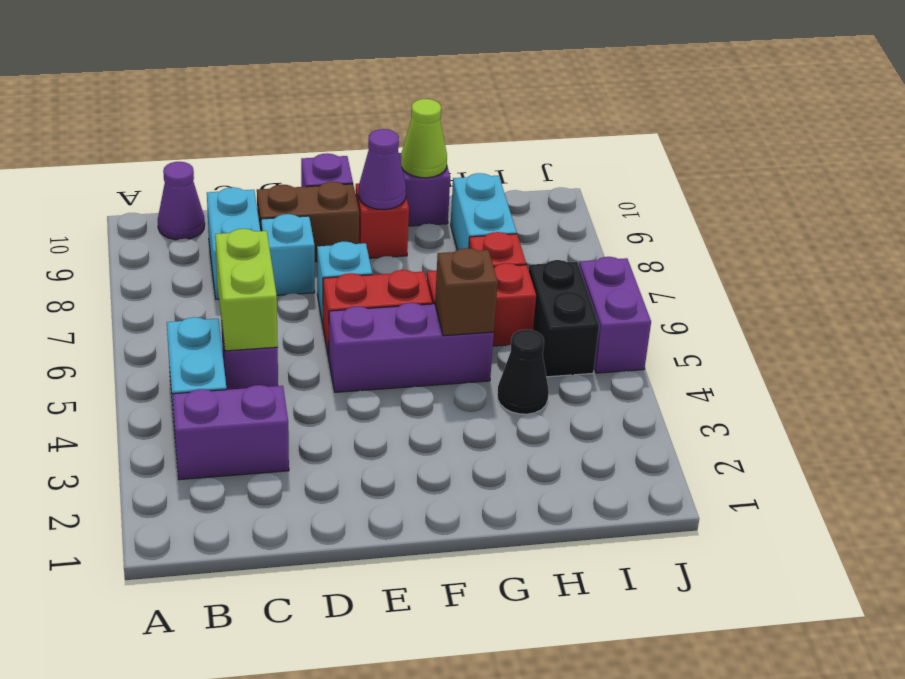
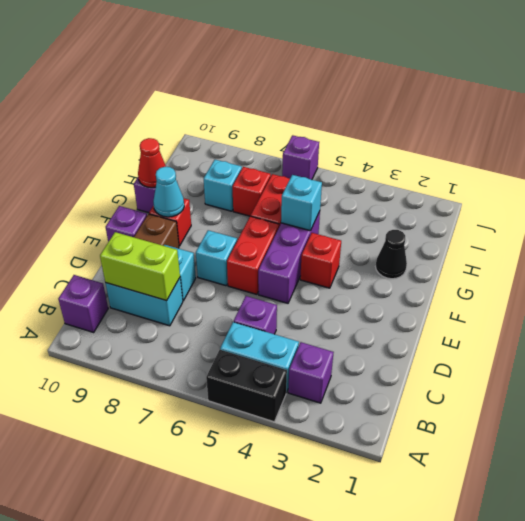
purple brick B3:C3 level 1 -> purple brick B3 level 1
purple cone B10 level 1 -> purple brick B10 level 1
lime brick C5:C6 level 2 -> lime brick C8:C9 level 2
none -> red brick F4 level 1
purple cone F9 level 2 -> cyan cone F9 level 2
brown brick G5 level 2 -> cyan brick G5 level 2
lime cone G10 level 2 -> red cone G10 level 2
black cone H4 level 1 -> black cone G2 level 1
cyan brick H8:H9 level 1 -> cyan brick H8 level 1
black brick I5:I6 level 1 -> black brick A4:A5 level 1
purple brick J5:J6 level 1 -> purple brick J6 level 1

